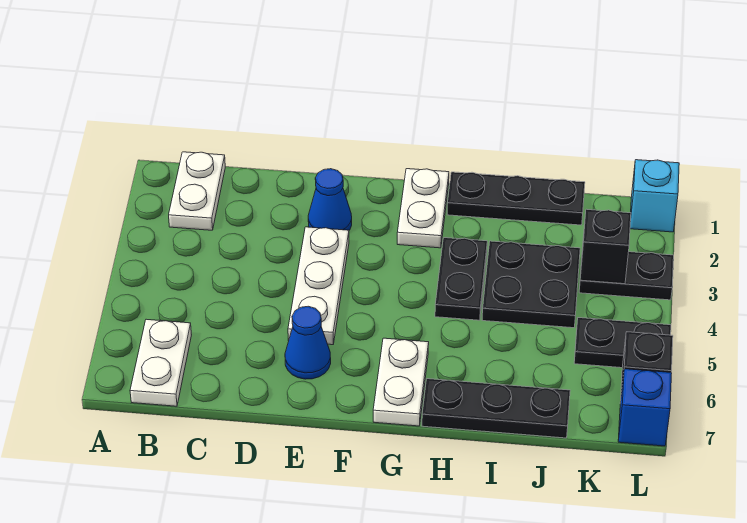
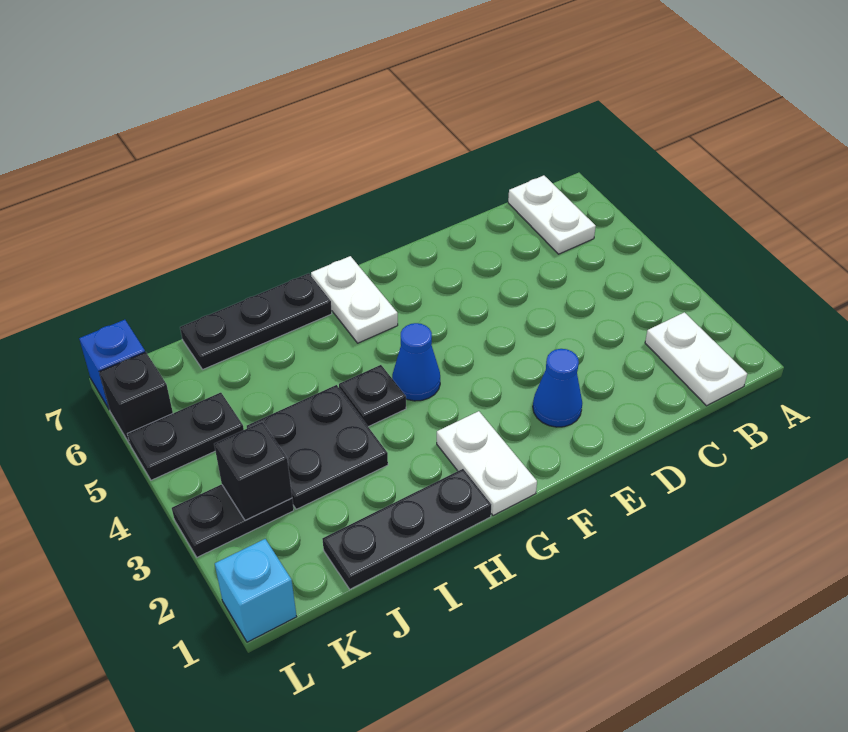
white plate E3:E5 level 1 -> none
blue cone E6 level 1 -> blue cone G4 level 1
black plate H3:H4 level 1 -> black plate H4 level 1

